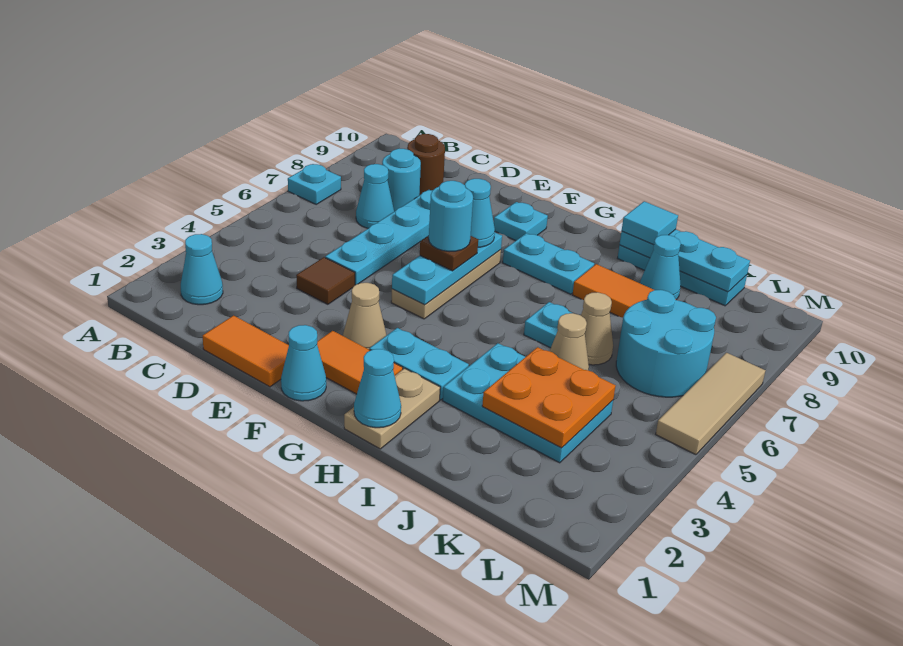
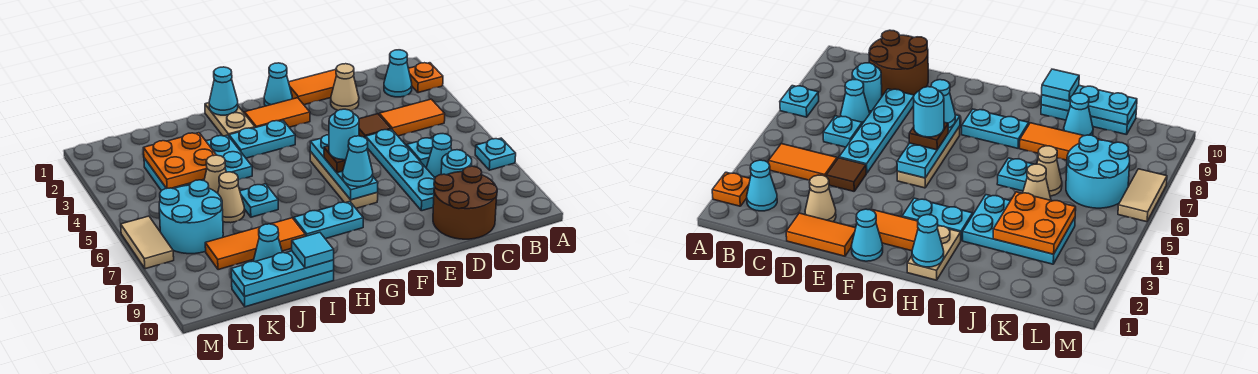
none -> orange plate A2 level 1
none -> orange tile B4:C4 level 1
brown round brick C9 level 1 -> brown round brick C9:D10 level 1
tan cone F3 level 1 -> tan cone D2 level 1
cyan plate F9 level 1 -> cyan plate C6 level 1
tan tile M5:M7 level 1 -> tan tile M6:M7 level 1

